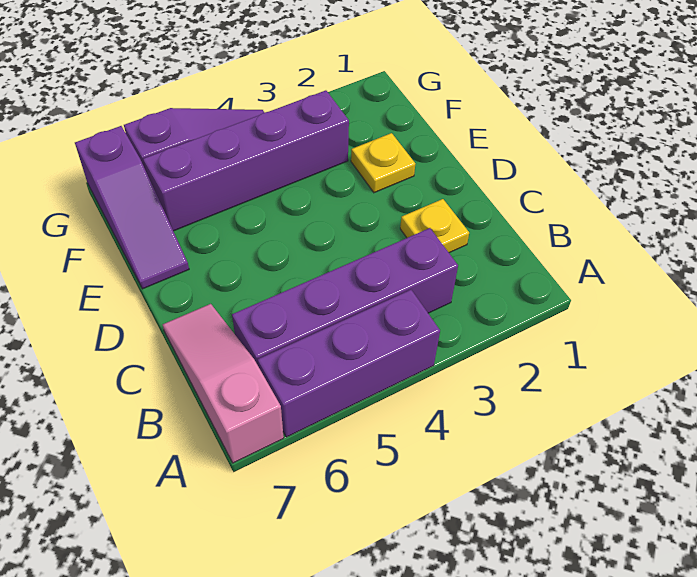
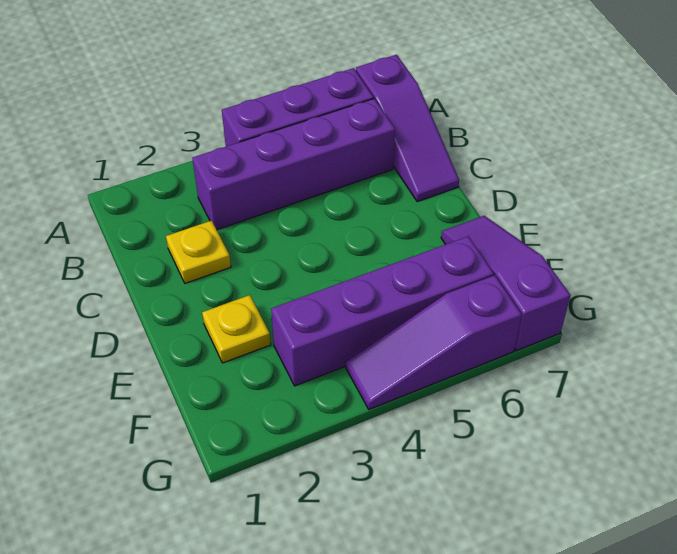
pink slope A7:C7 level 1 top A -> purple slope A7:C7 level 1 top A

